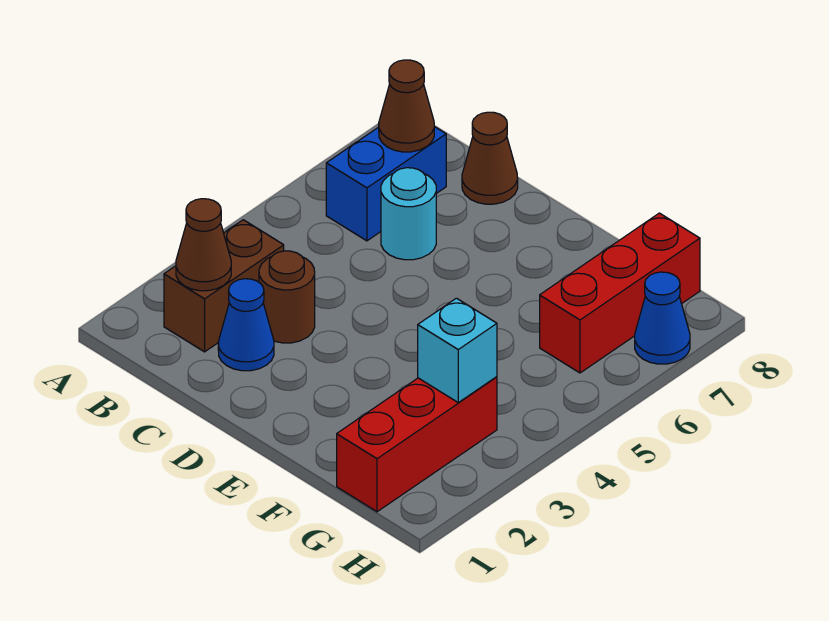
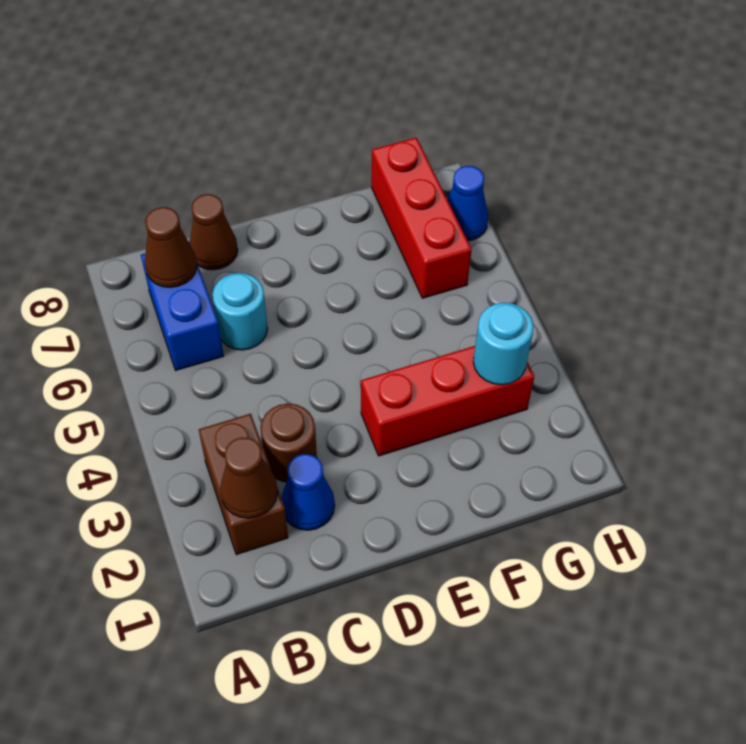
red brick G1:G3 level 1 -> red brick E3:G3 level 1
cyan brick G3 level 2 -> cyan round brick G3 level 2

